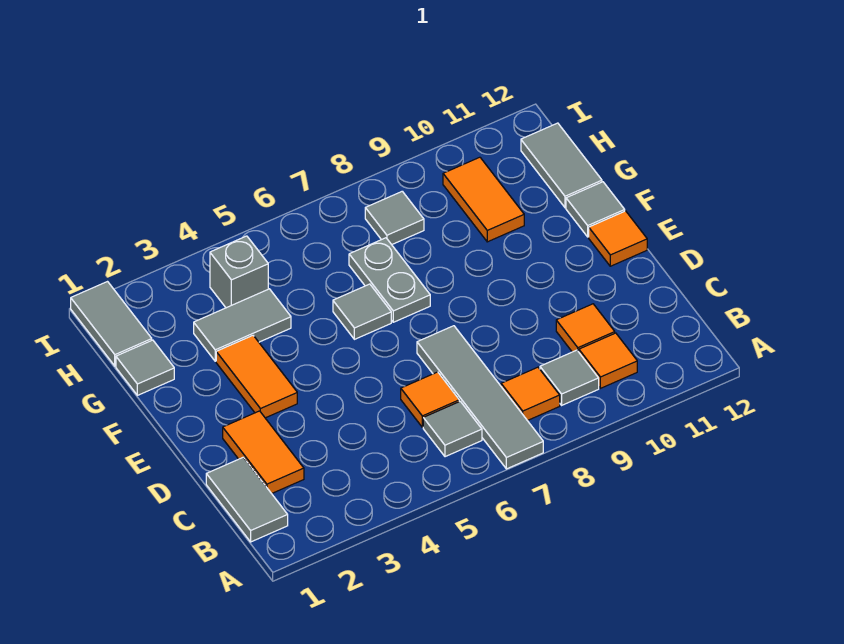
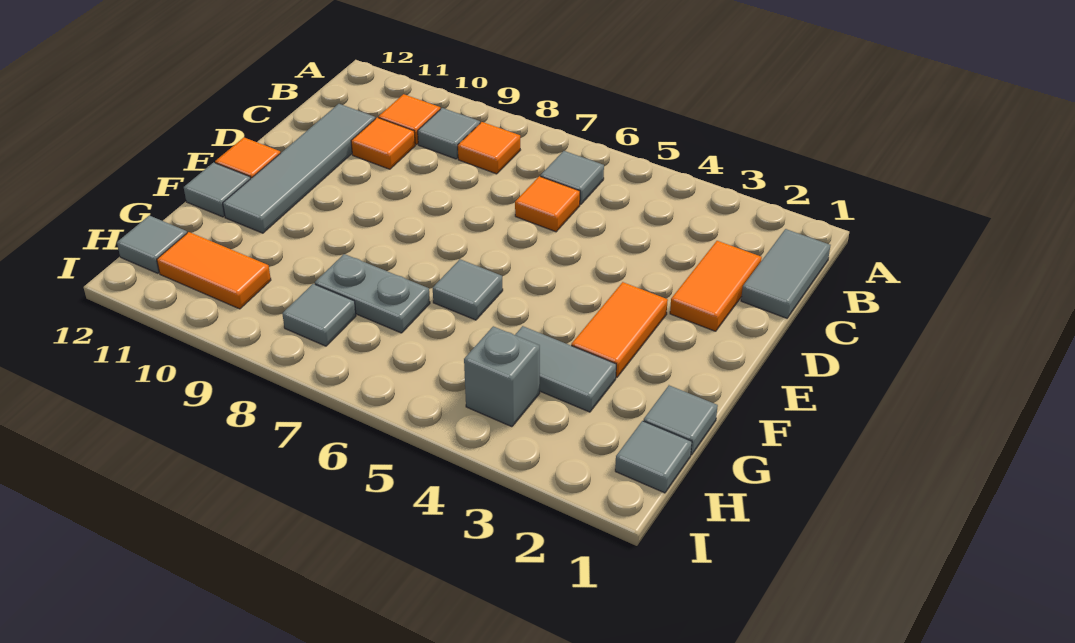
grey tile A7:D7 level 1 -> grey tile C11:F11 level 1
grey plate F7:G7 level 1 -> grey plate G7:G8 level 1
orange tile G10:H10 level 1 -> orange tile H10:H11 level 1
grey tile G12:H12 level 1 -> grey tile H12 level 1
grey tile H1:I1 level 1 -> grey tile H1 level 1

